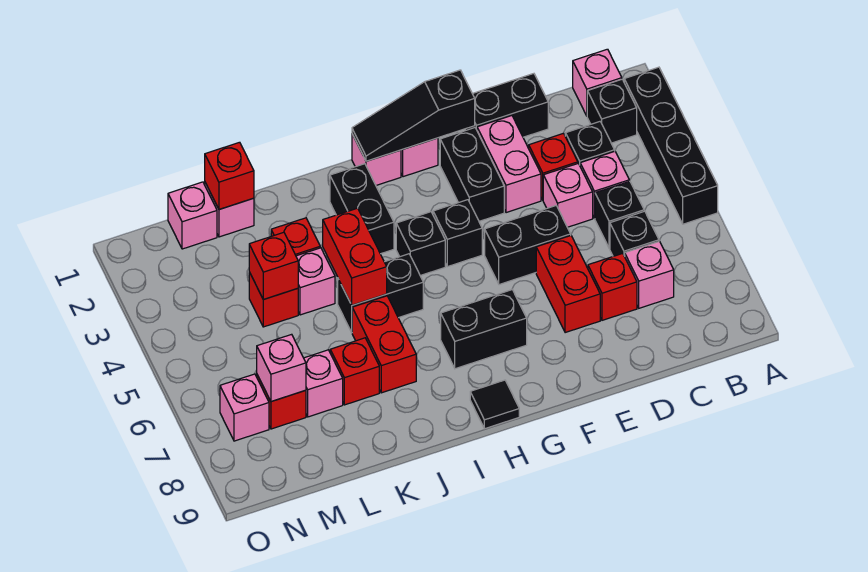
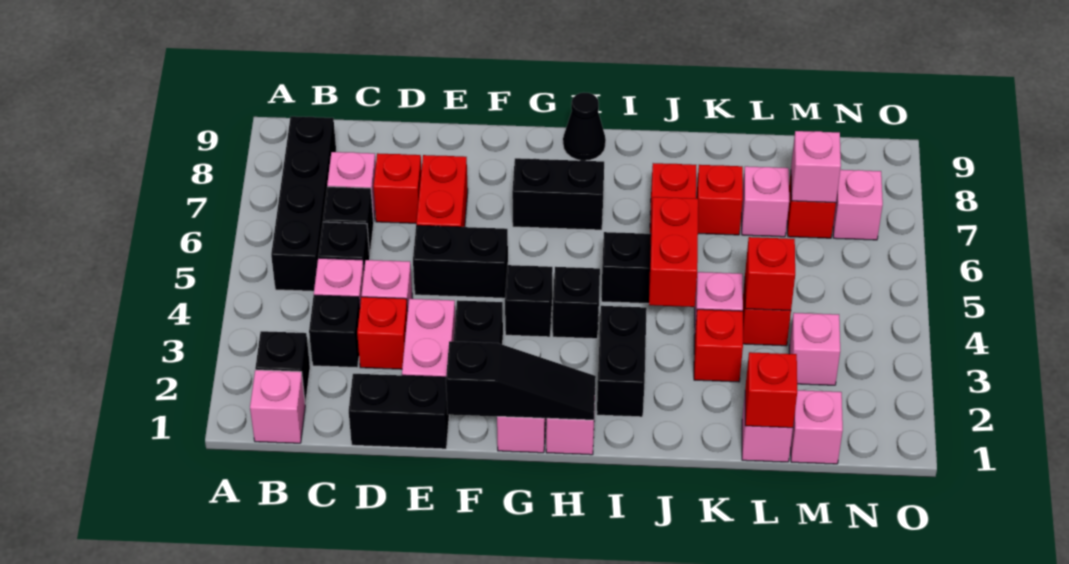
black brick A2:A5 level 1 -> black brick B5:B8 level 1
black tile H9 level 1 -> black cone H9 level 1
none -> pink brick M3 level 1

